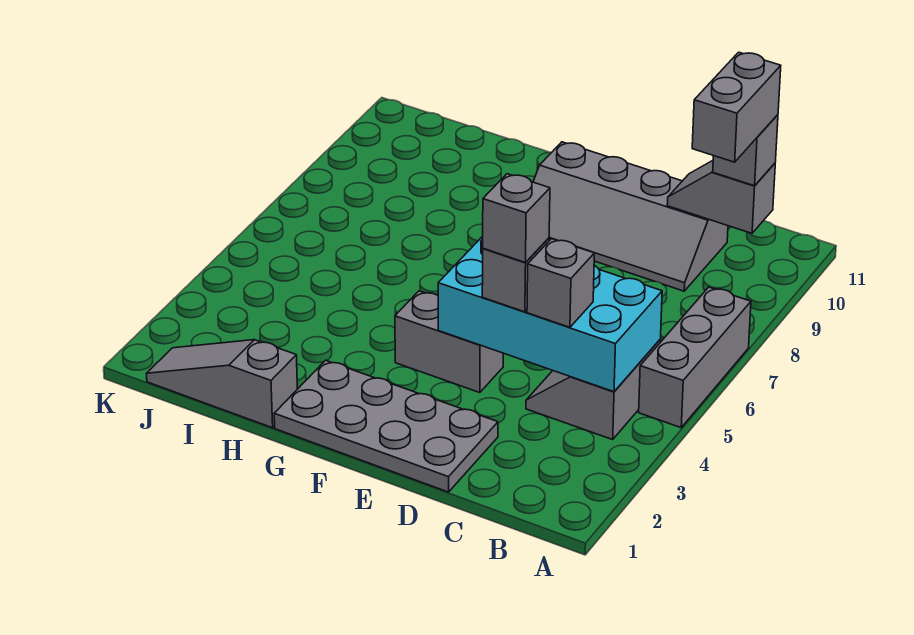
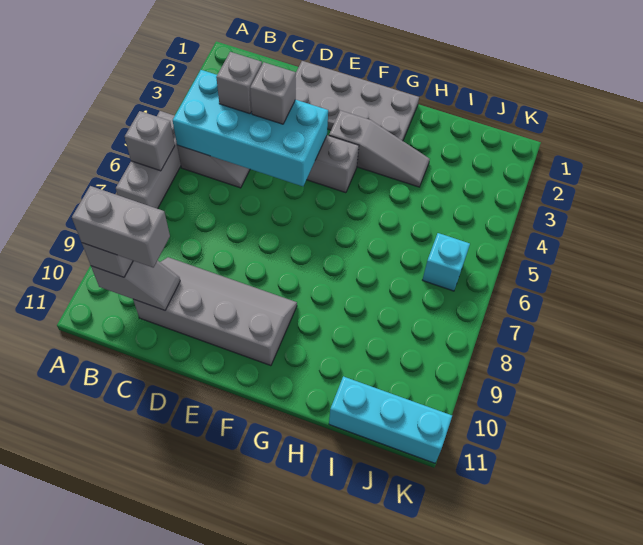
grey brick B9:B10 level 4 -> grey brick B10:C10 level 4
grey brick D4 level 4 -> grey brick A6 level 2
grey slope H1:J1 level 1 top H -> grey slope F3:H3 level 1 top F
none -> cyan brick I11:K11 level 1
none -> cyan brick J6 level 1

